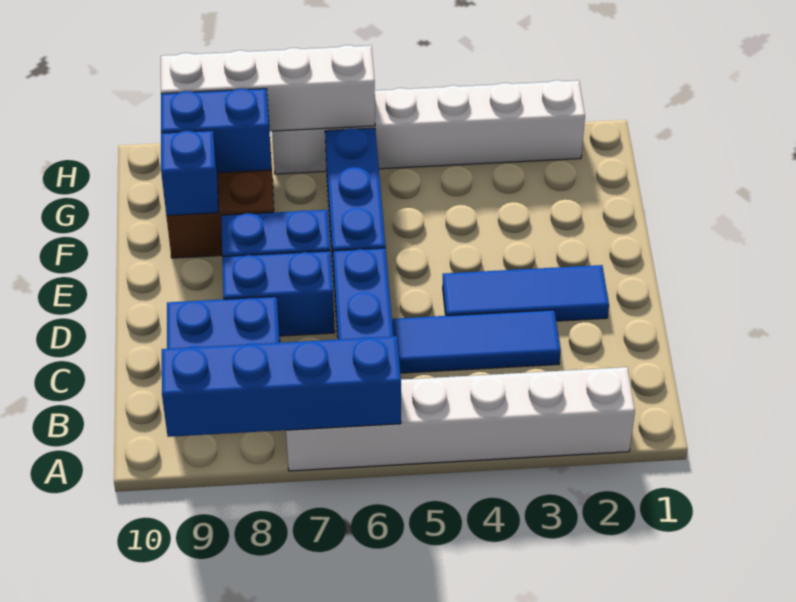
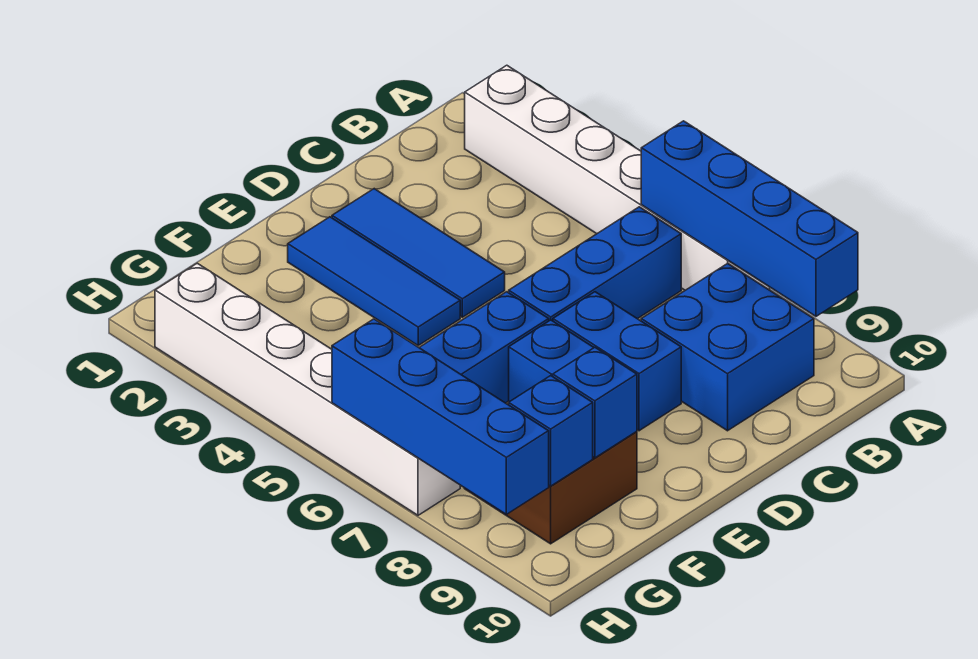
blue tile C3:C5 level 1 -> blue tile E2:E4 level 1
blue brick G8:G9 level 2 -> blue brick G9 level 2
white brick H6:H9 level 2 -> blue brick H6:H9 level 2

